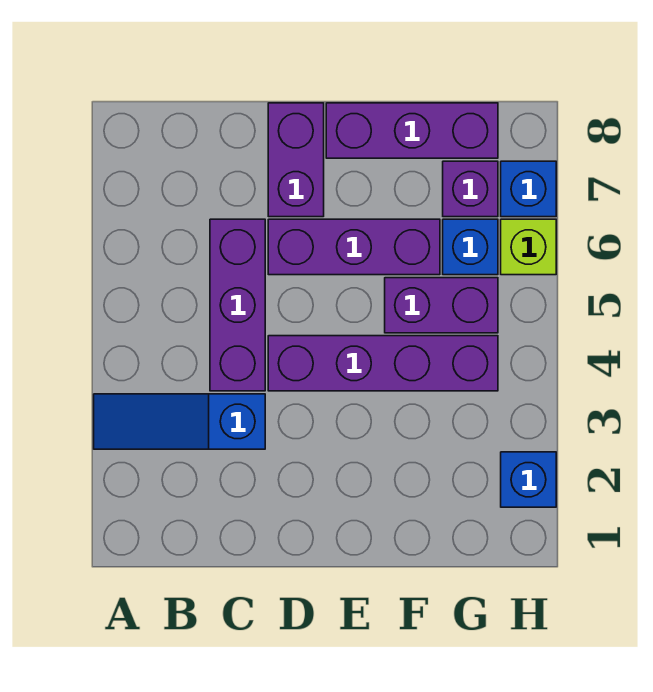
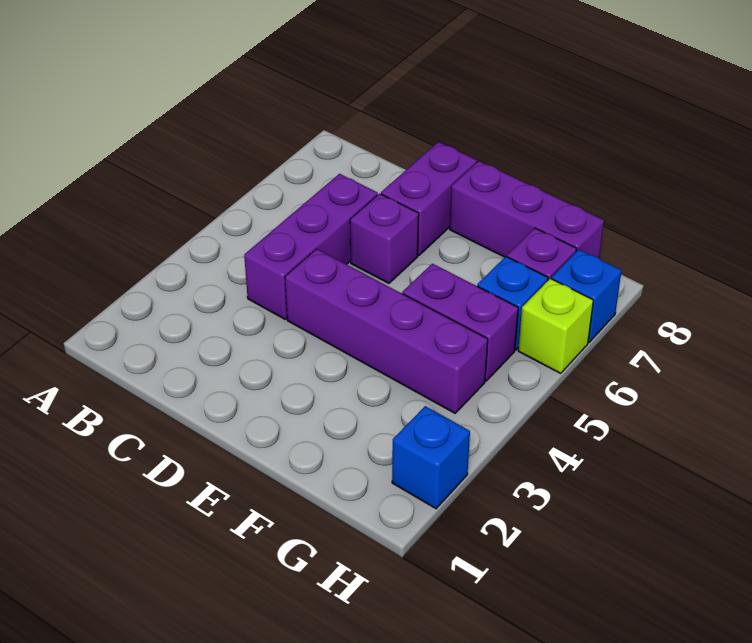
blue slope A3:C3 level 1 top C -> none
purple brick D6:F6 level 1 -> purple brick D6 level 1

